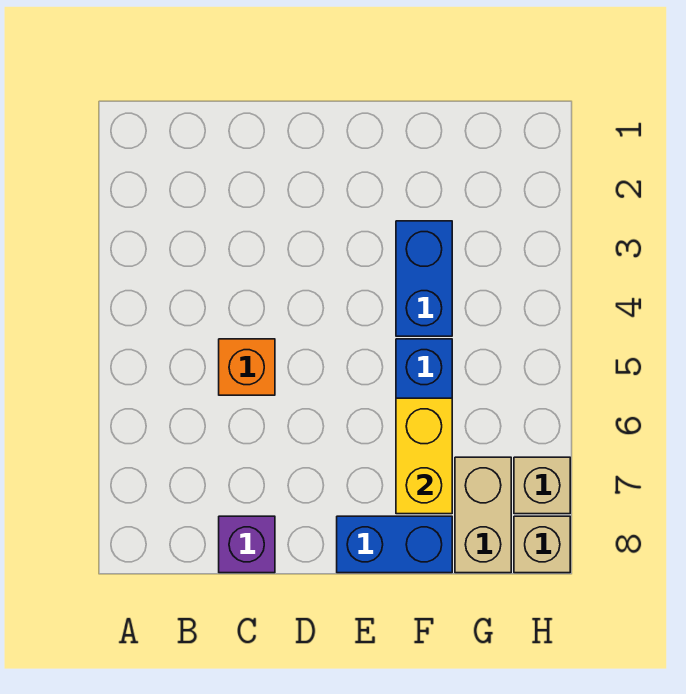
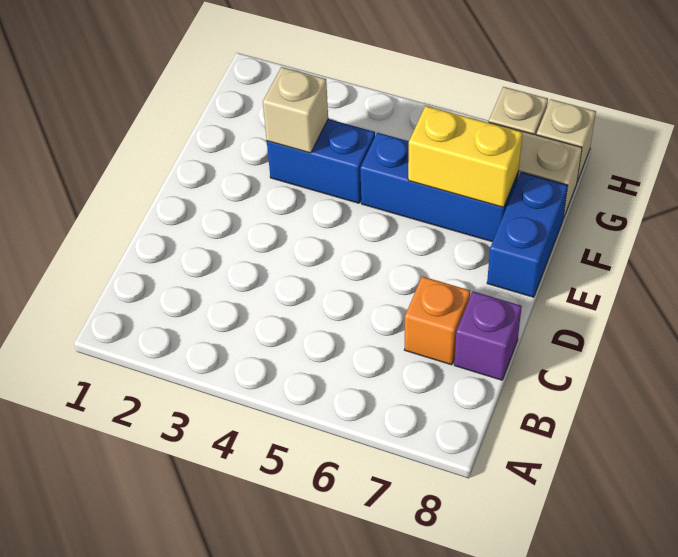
orange brick C5 level 1 -> orange brick C7 level 1
none -> tan brick F3 level 2

